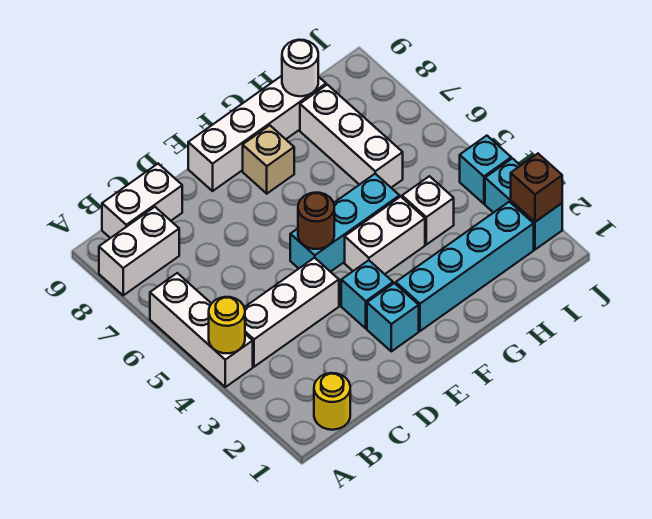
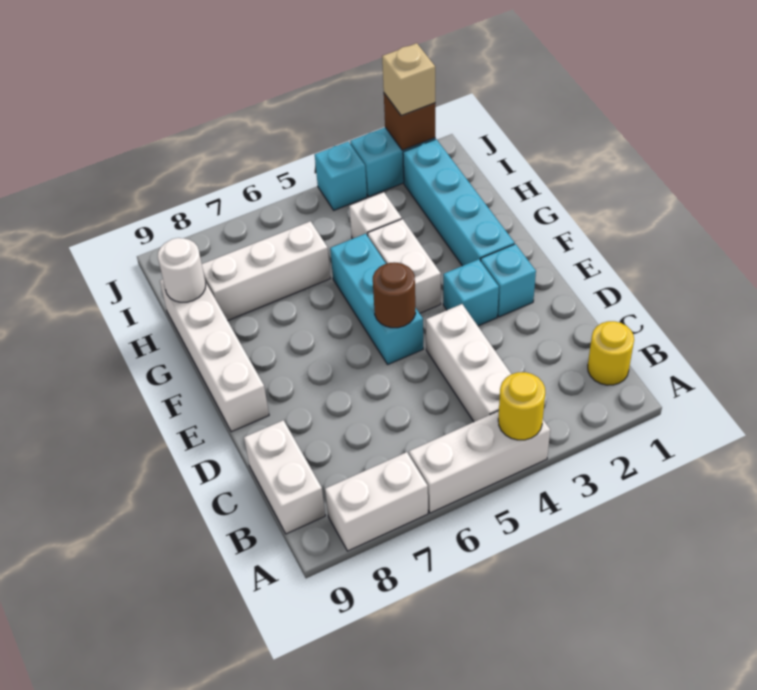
white brick A8:B8 level 1 -> white brick A7:A8 level 1
tan brick F8 level 1 -> tan brick J2 level 3

